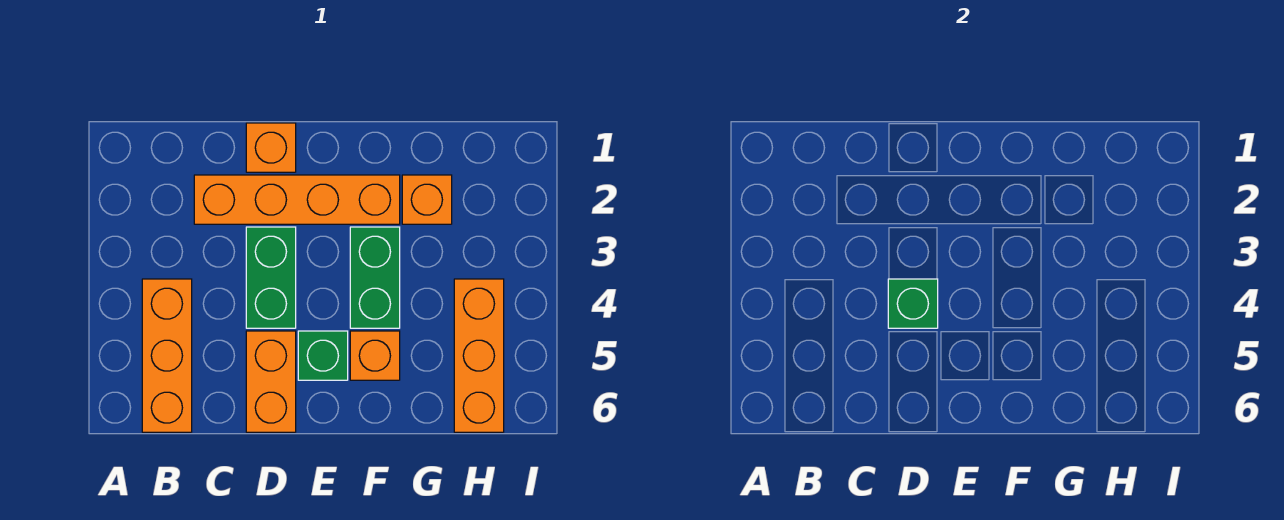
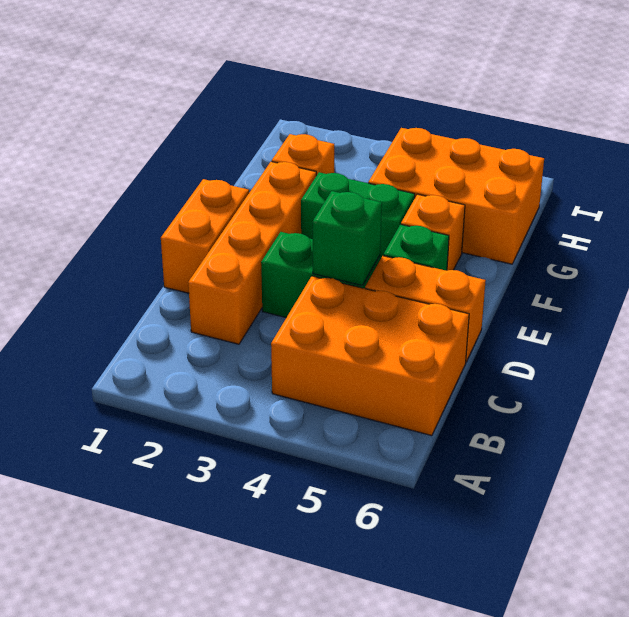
orange brick B4:B6 level 1 -> orange brick B4:C6 level 1
orange brick D1 level 1 -> orange brick D1:E1 level 1
orange brick H4:H6 level 1 -> orange brick G4:H6 level 1

